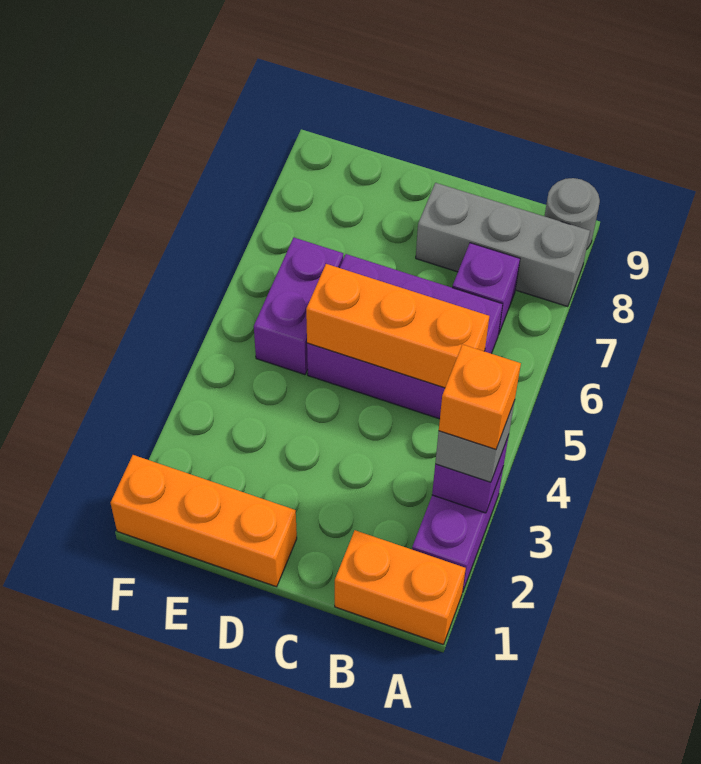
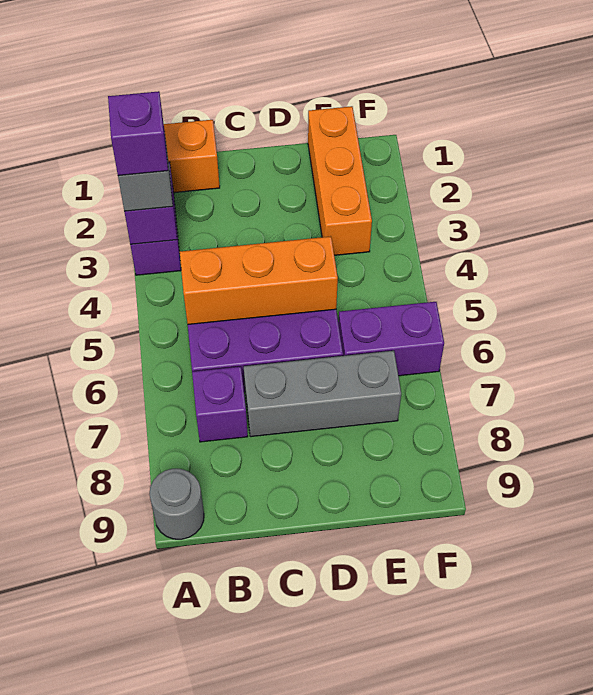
orange brick A3 level 4 -> purple brick A3 level 4
grey brick A8:C8 level 1 -> grey brick C7:E7 level 1
orange brick D1:F1 level 1 -> orange brick E1:E3 level 1
purple brick E5:E6 level 1 -> purple brick E6:F6 level 1

